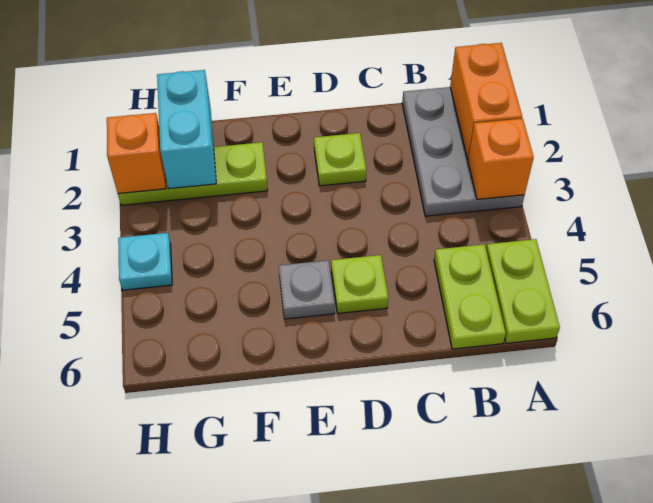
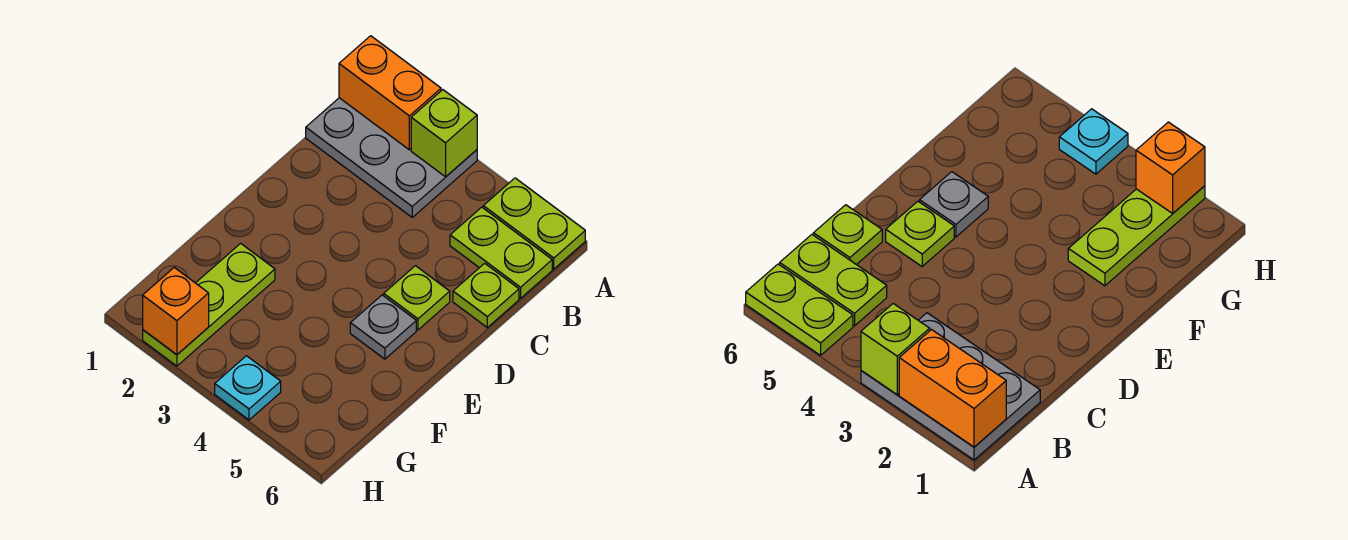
orange brick A3 level 2 -> lime brick A3 level 2
lime plate D2 level 1 -> lime plate C6 level 1
cyan brick G1:G2 level 2 -> none

